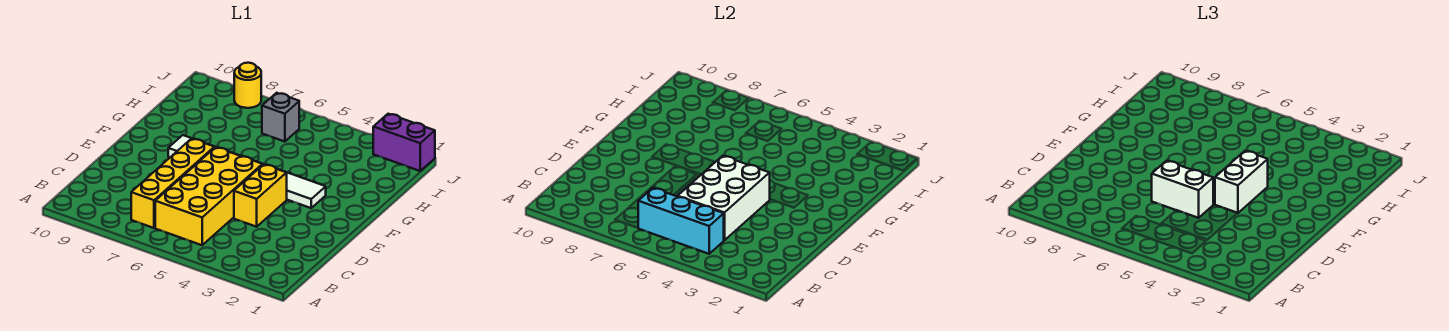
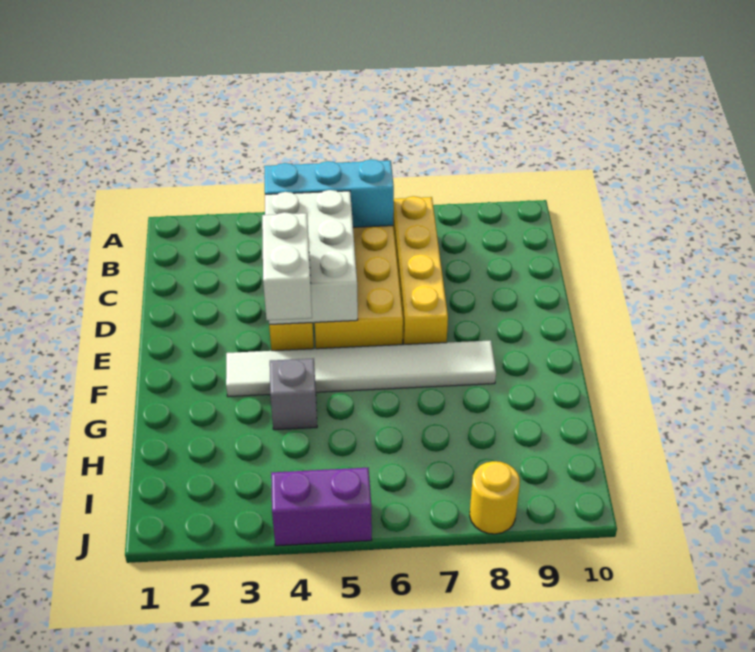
white brick D5:D6 level 3 -> none
grey brick I6 level 1 -> grey brick G4 level 1
purple brick J1:J2 level 1 -> purple brick J4:J5 level 1

